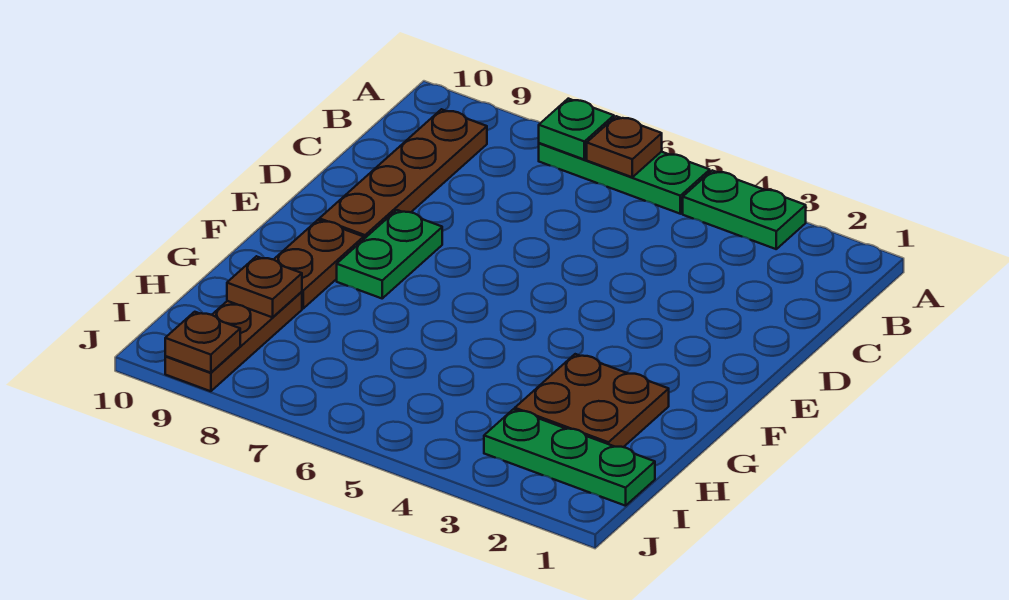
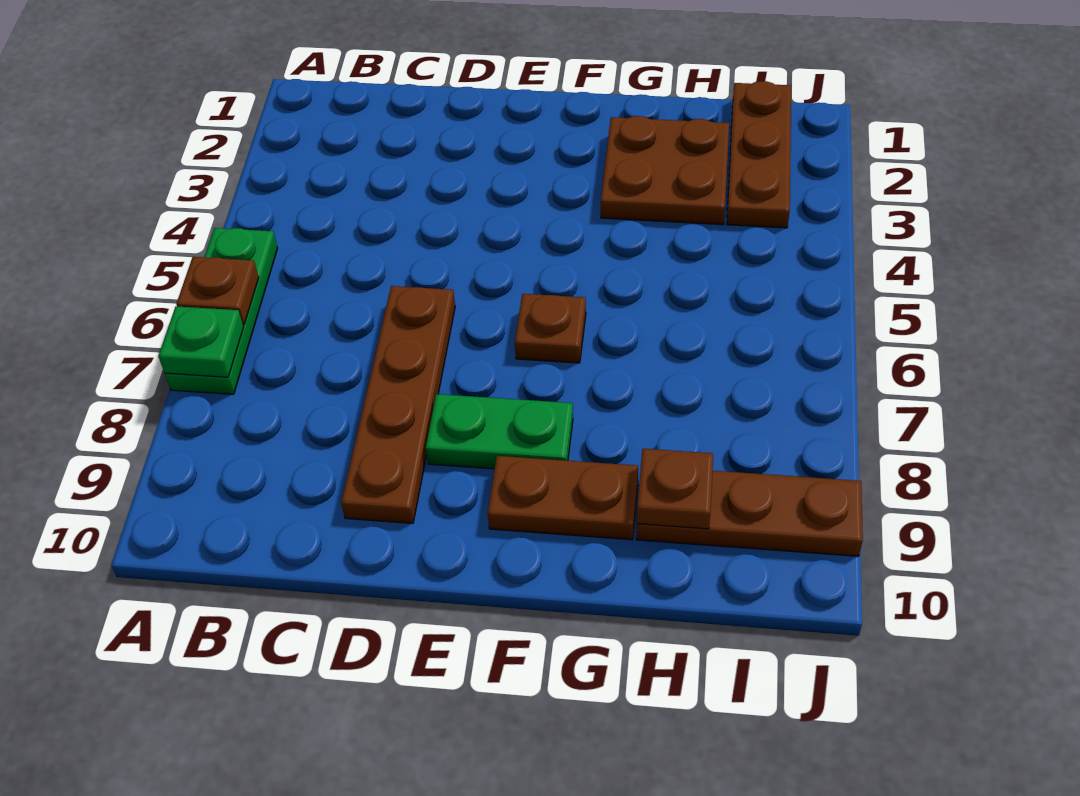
green plate A3:A4 level 1 -> none
brown plate B9:E9 level 1 -> brown plate D6:D9 level 1
green plate I1:I3 level 1 -> brown plate I1:I3 level 1
brown plate J9 level 2 -> brown plate F6 level 1

